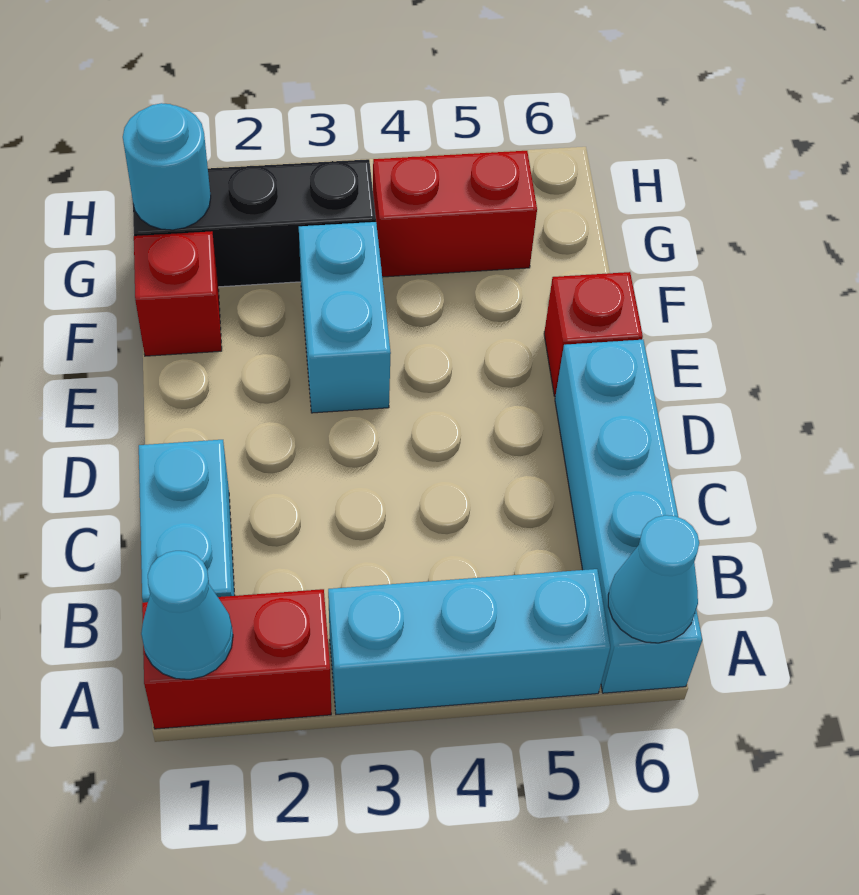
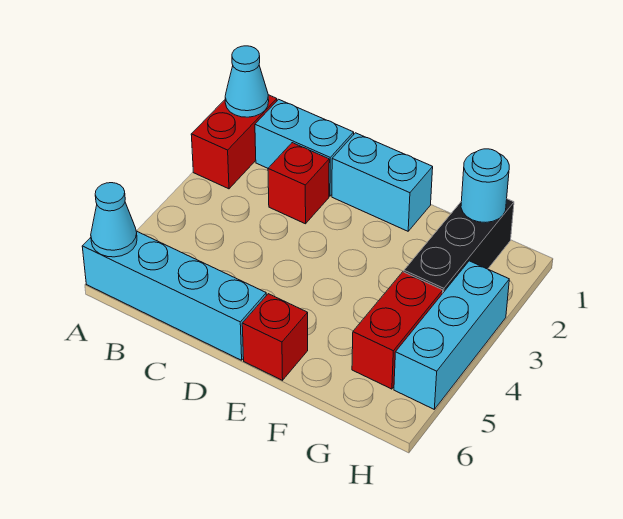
cyan brick A3:A5 level 1 -> cyan brick H3:H5 level 1
cyan brick E3:F3 level 1 -> cyan brick D1:E1 level 1
red brick F1 level 1 -> red brick C2 level 1

